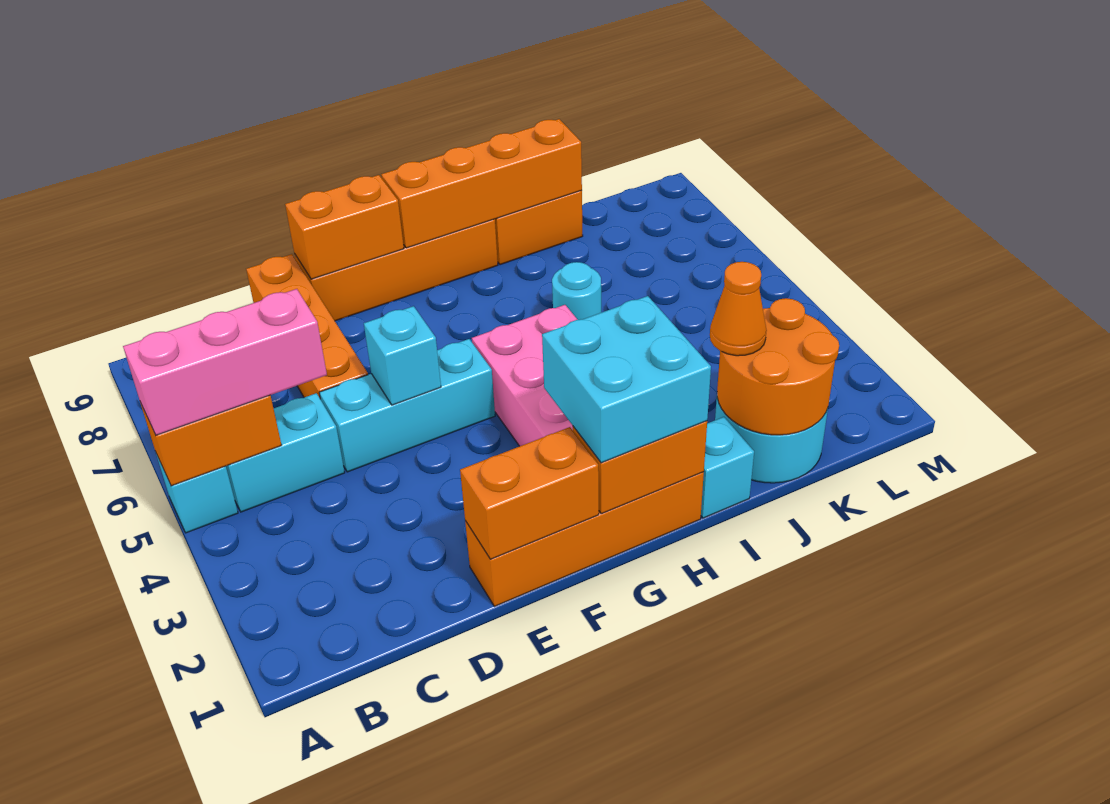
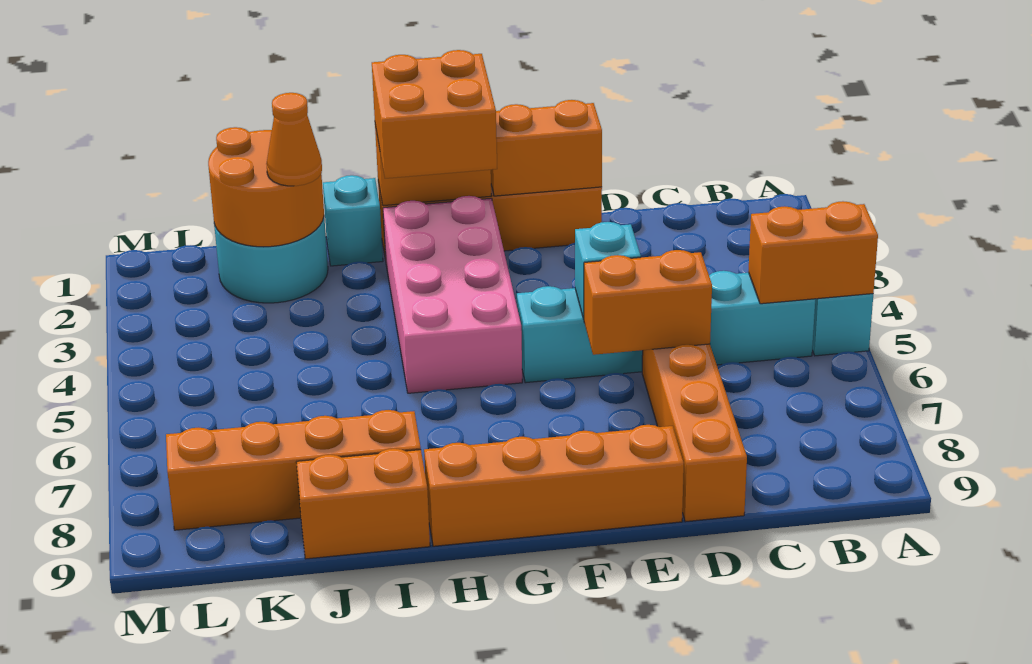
pink brick A5:C5 level 3 -> none
orange brick E9:F9 level 2 -> orange brick D6:E6 level 2
cyan brick G1:H2 level 3 -> orange brick G1:H2 level 3
orange brick G9:J9 level 2 -> orange brick I8:L8 level 1
cyan round brick I6 level 1 -> none

